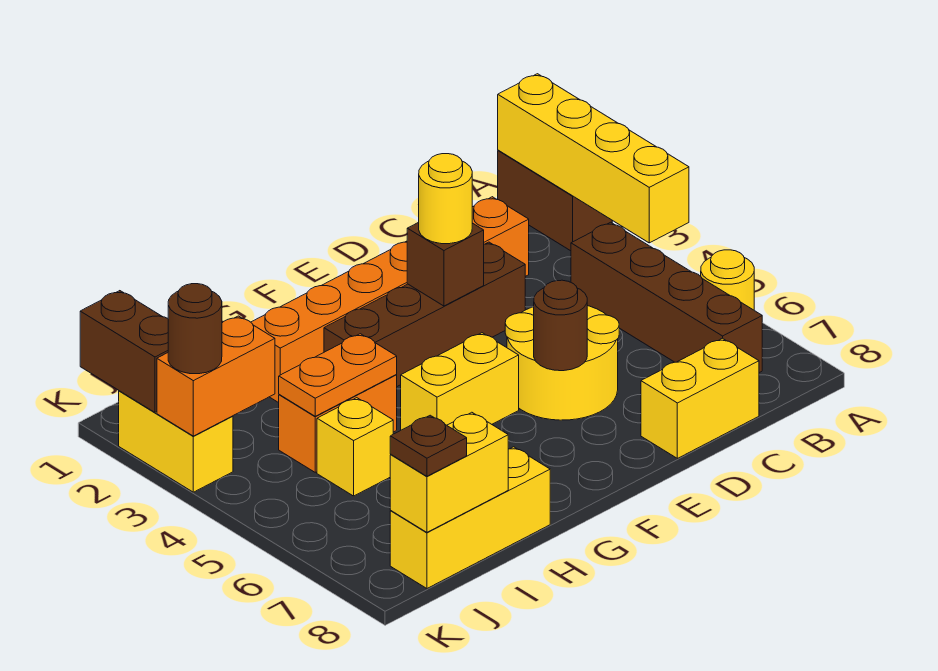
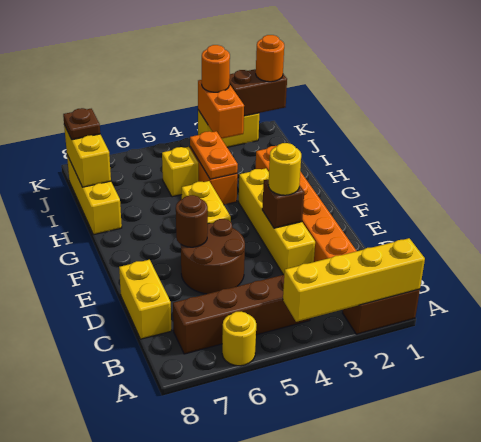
brown brick D3:G3 level 1 -> yellow brick D3:G3 level 1
yellow round brick D5:E6 level 1 -> brown round brick D5:E6 level 1
none -> orange round brick K1 level 3
brown round brick K3 level 3 -> orange round brick K3 level 3

